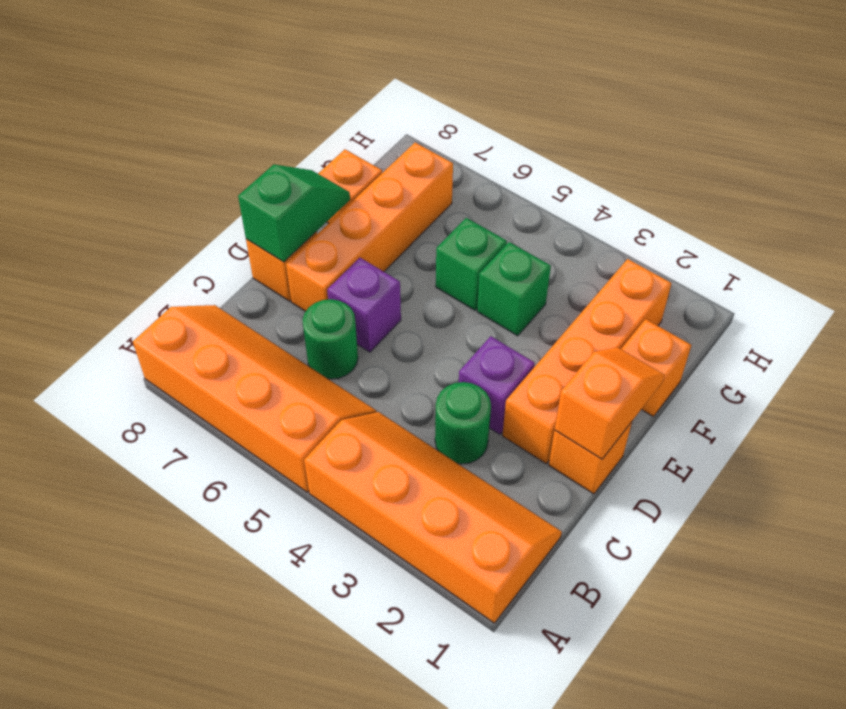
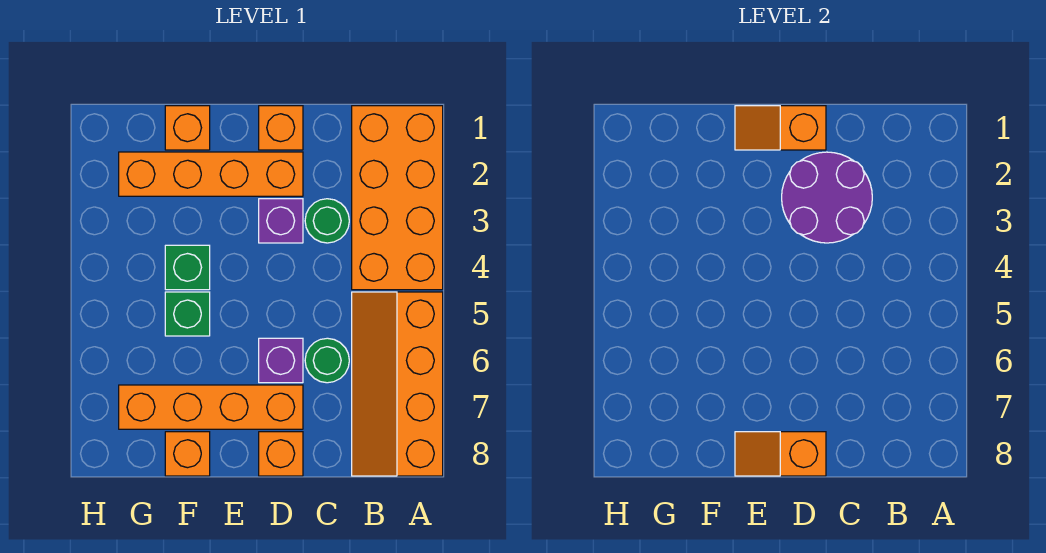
orange slope A1:B4 level 1 top A -> orange brick A1:B4 level 1
none -> purple round brick C2:D3 level 2
green slope D8:E8 level 2 top D -> orange slope D8:E8 level 2 top D

